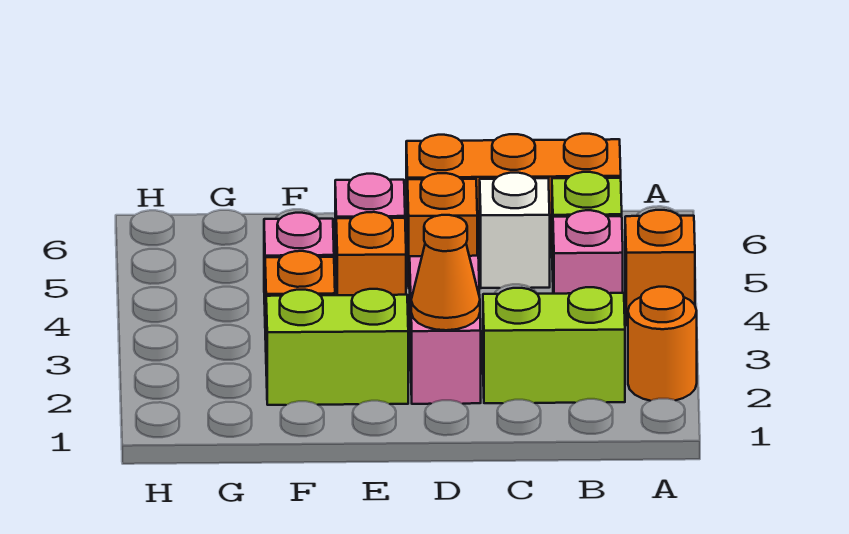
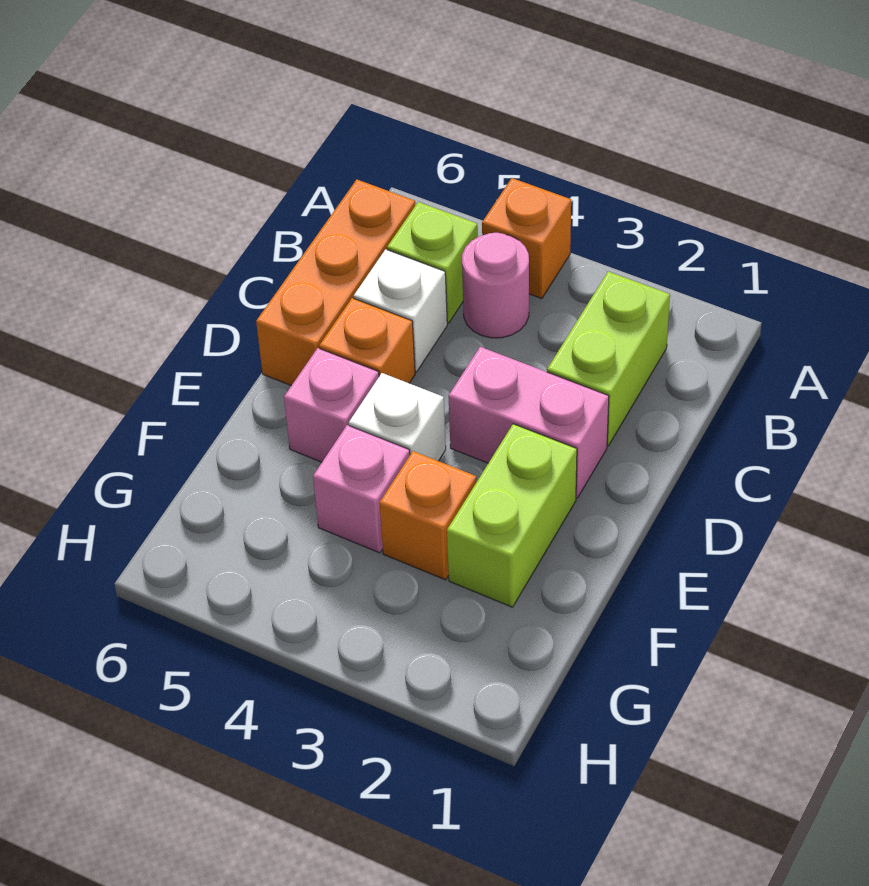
orange round brick A2 level 1 -> none
pink brick B4 level 1 -> pink round brick B4 level 1
orange cone D2 level 2 -> none
orange brick E4 level 1 -> white brick E4 level 1

